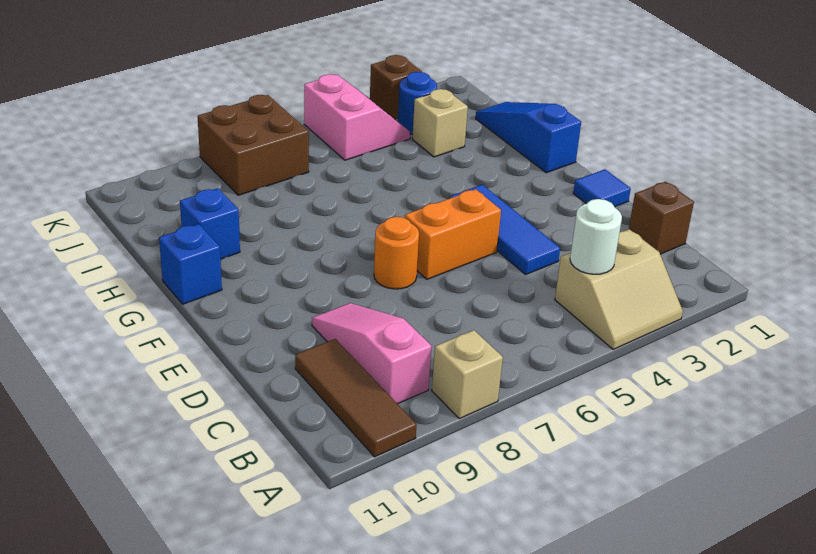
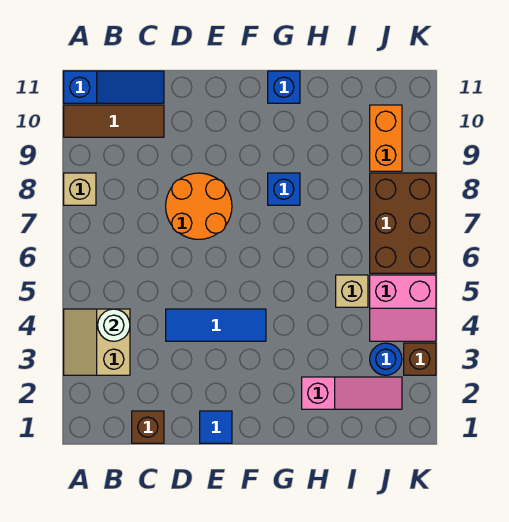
pink slope B9:D9 level 1 top B -> pink slope H2:J2 level 1 top H
orange brick E5:E6 level 1 -> orange brick J9:J10 level 1
orange round brick E7 level 1 -> orange round brick D7:E8 level 1
blue slope G1:I1 level 1 top G -> blue slope A11:C11 level 1 top A
blue brick H10 level 1 -> blue brick G8 level 1
tan brick I3 level 1 -> tan brick I5 level 1
brown brick J7:K8 level 1 -> brown brick J6:K8 level 1

